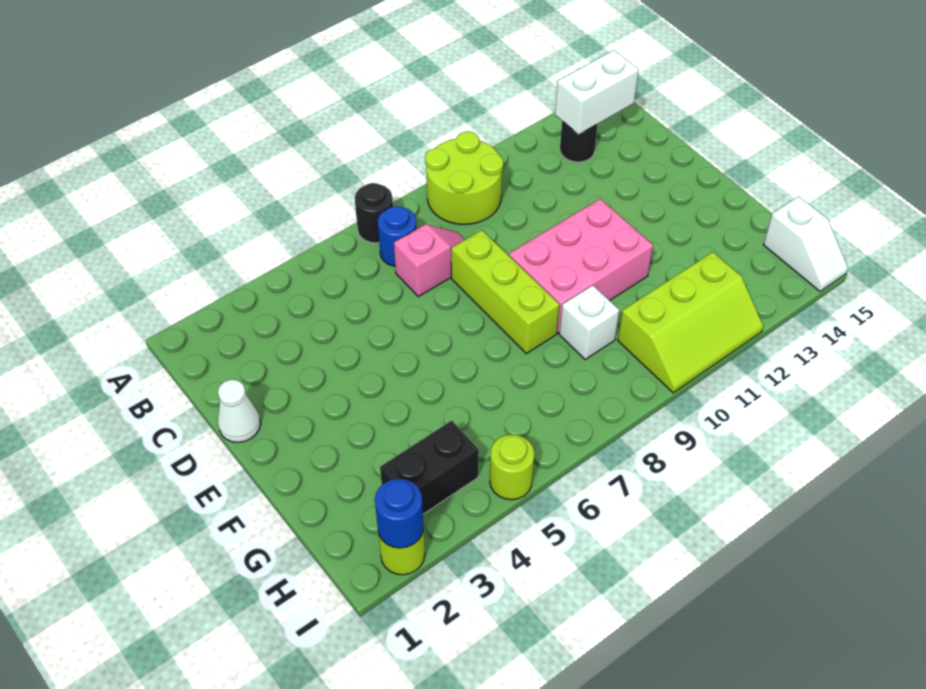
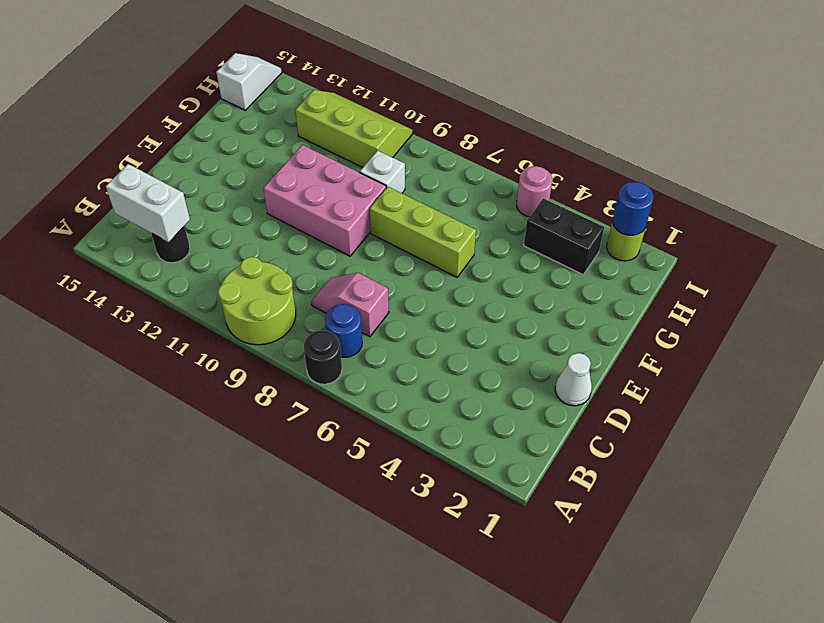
lime brick D8:F8 level 1 -> lime brick F6:F8 level 1
lime round brick I5 level 1 -> pink round brick I5 level 1

